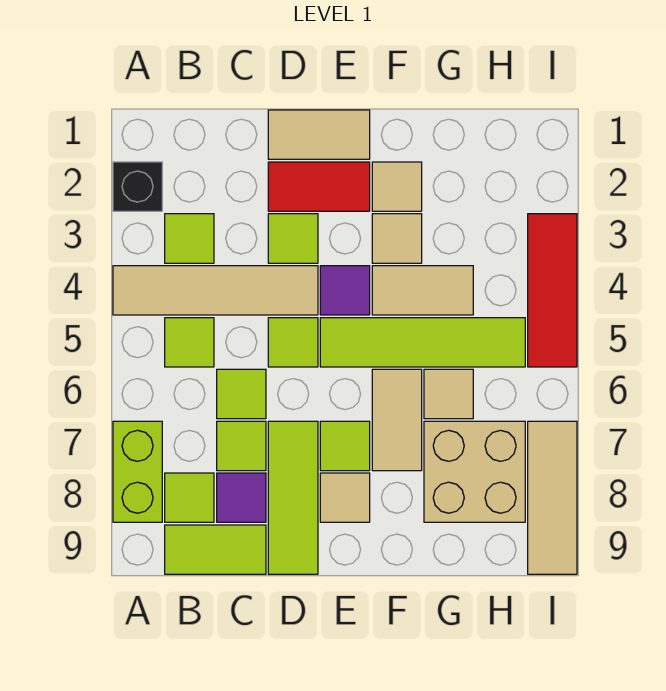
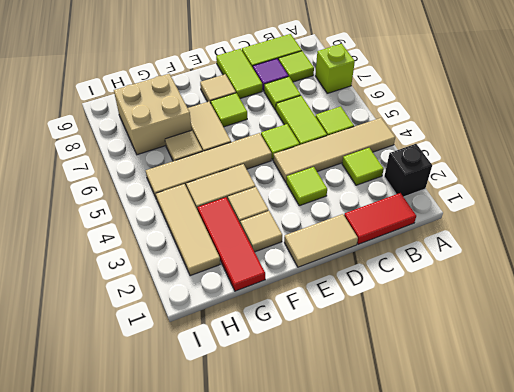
lime brick A7:A8 level 1 -> lime brick A7 level 1
lime tile C6 level 1 -> lime tile C5:C6 level 1
red tile D2:E2 level 1 -> red tile B1:C1 level 1
lime tile D7:D9 level 1 -> lime tile D8:D9 level 1
purple tile E4 level 1 -> none
lime tile E5:H5 level 1 -> tan tile E5:H5 level 1
red tile I3:I5 level 1 -> red tile G1:G3 level 1
tan tile I7:I9 level 1 -> tan tile H2:H4 level 1

